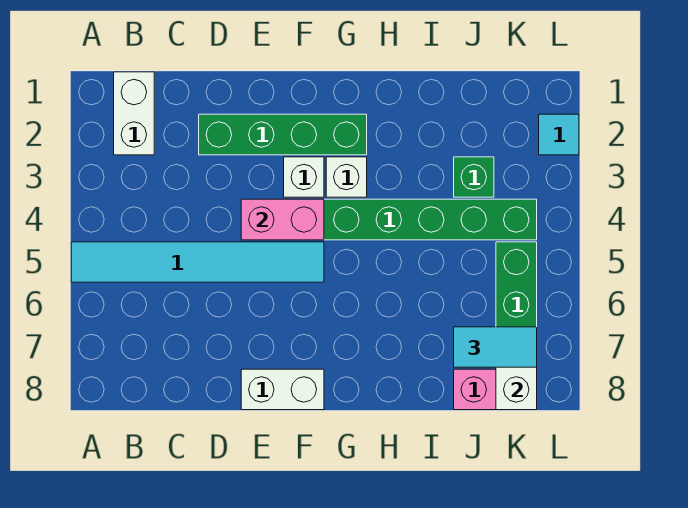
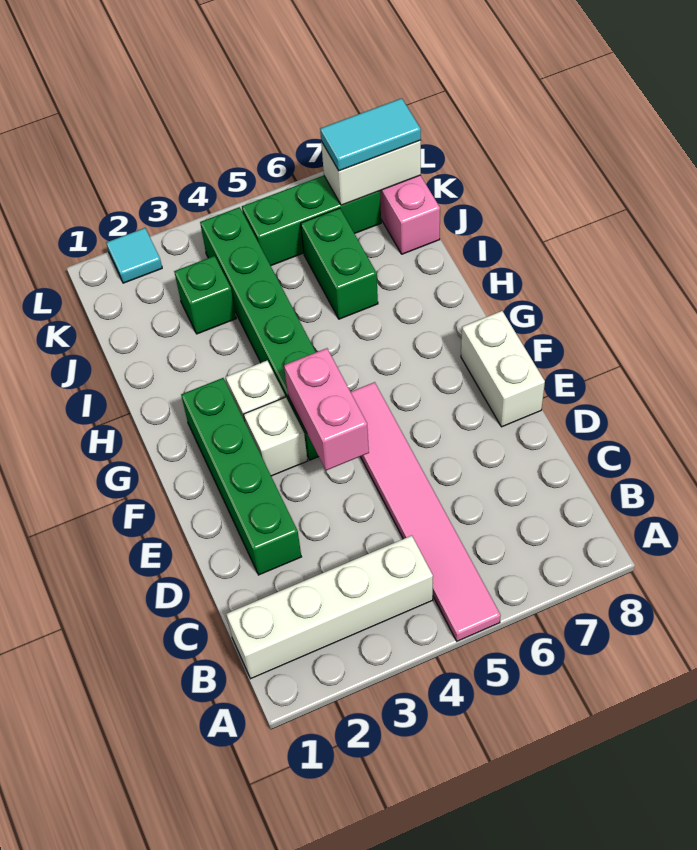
cyan tile A5:F5 level 1 -> pink tile A5:F5 level 1
white brick B1:B2 level 1 -> white brick B1:B4 level 1
none -> green brick I6:J6 level 1
cyan tile J7:K7 level 3 -> cyan tile K7:K8 level 3

